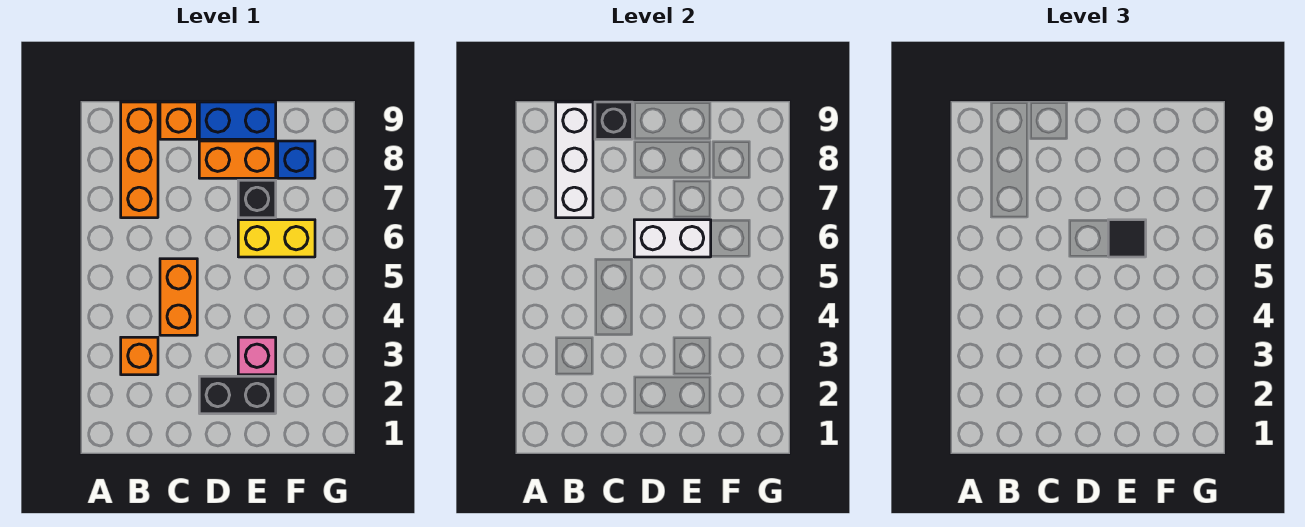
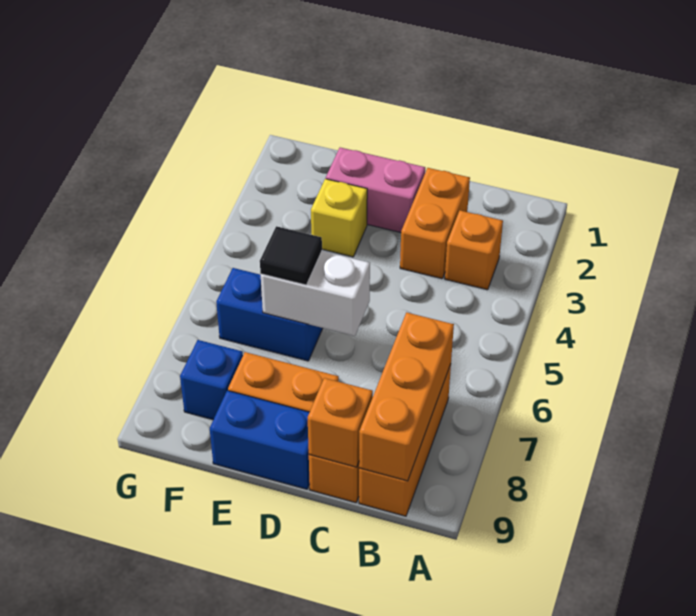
white brick B7:B9 level 2 -> orange brick B7:B9 level 2
orange brick C4:C5 level 1 -> orange brick C2:C3 level 1
black brick C9 level 2 -> orange brick C9 level 2
black brick D2:E2 level 1 -> pink brick D2:E2 level 1
pink brick E3 level 1 -> yellow brick E3 level 1
yellow brick E6:F6 level 1 -> blue brick E6:F6 level 1
black brick E7 level 1 -> none

